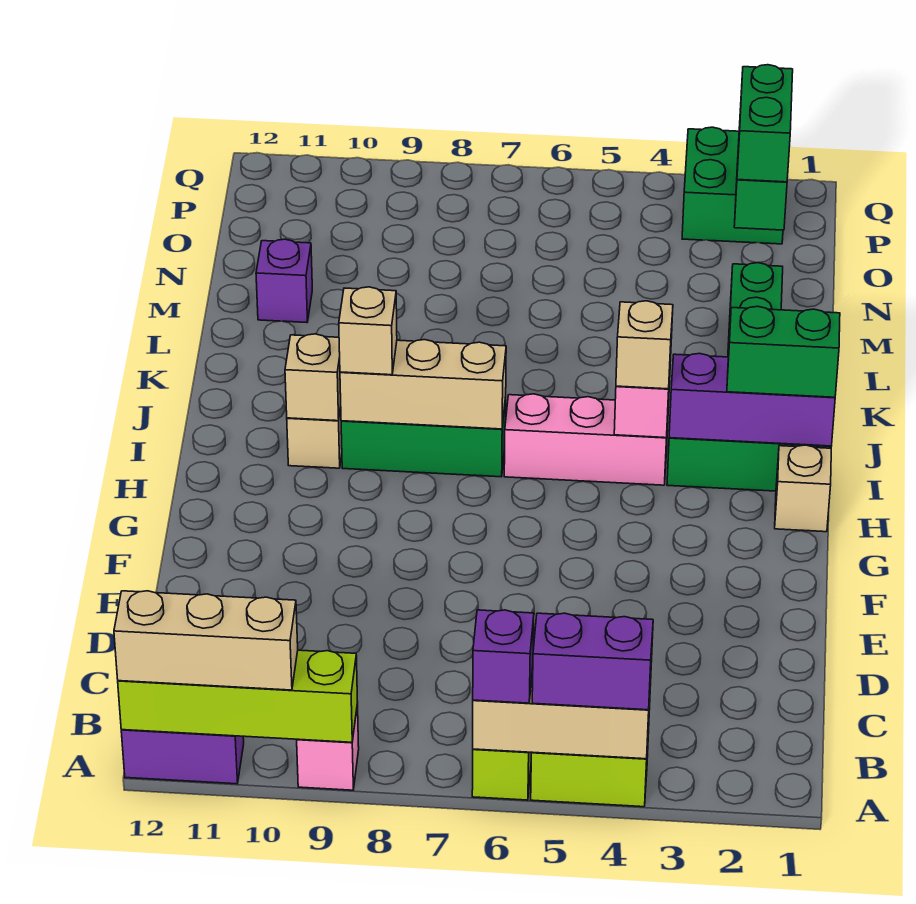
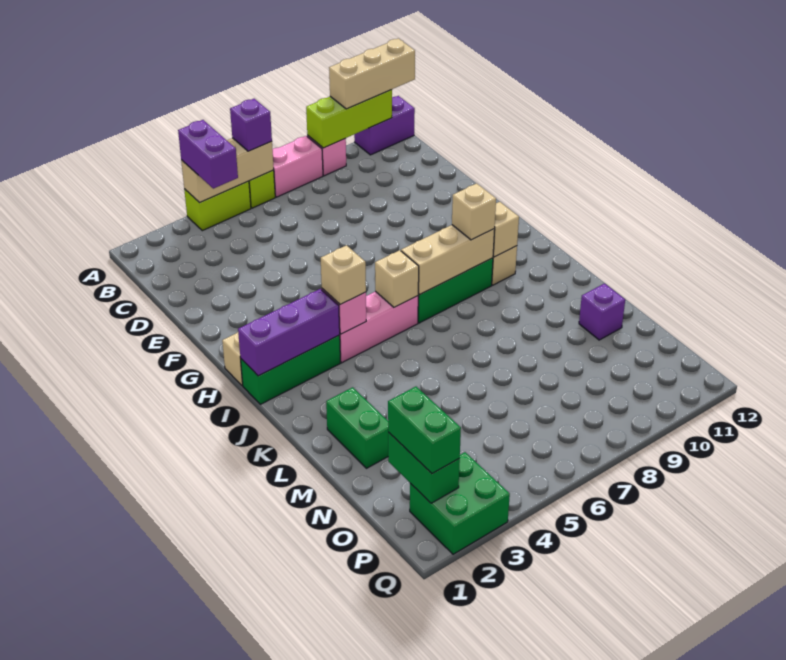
purple brick A4:A5 level 3 -> purple brick A4:B4 level 3
none -> pink brick A7:A8 level 1
lime brick A9:A12 level 2 -> lime brick A9:A11 level 2
green brick I1:I2 level 3 -> none
none -> tan brick I6 level 2

